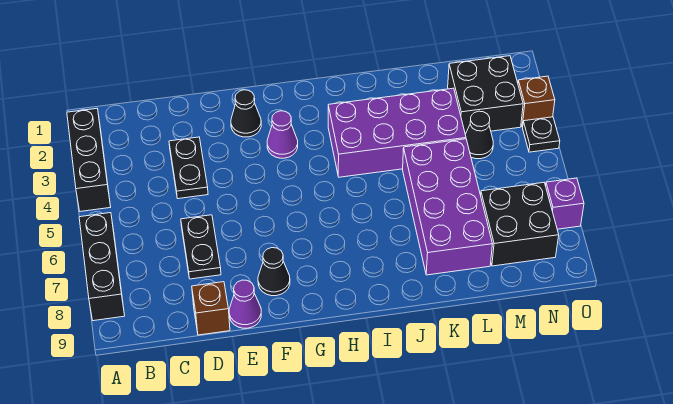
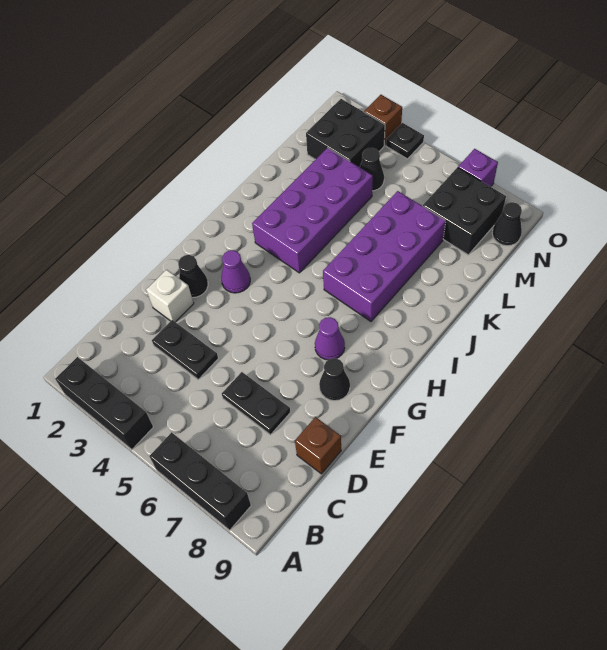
none -> white brick E2 level 1
purple cone E9 level 1 -> purple cone G7 level 1
purple brick K5:L8 level 1 -> purple brick I6:L7 level 1
none -> black cone N9 level 1

